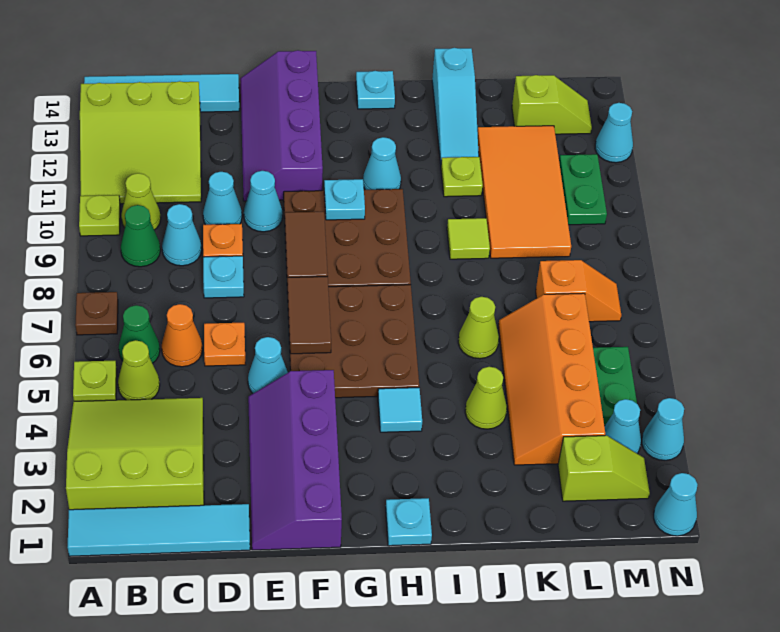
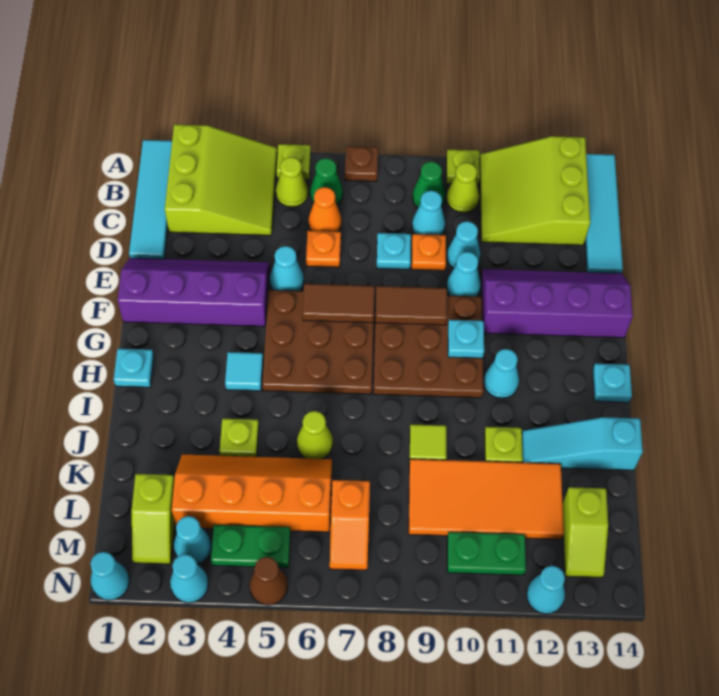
lime cone J4 level 1 -> lime plate J4 level 1
none -> brown cone N5 level 1

